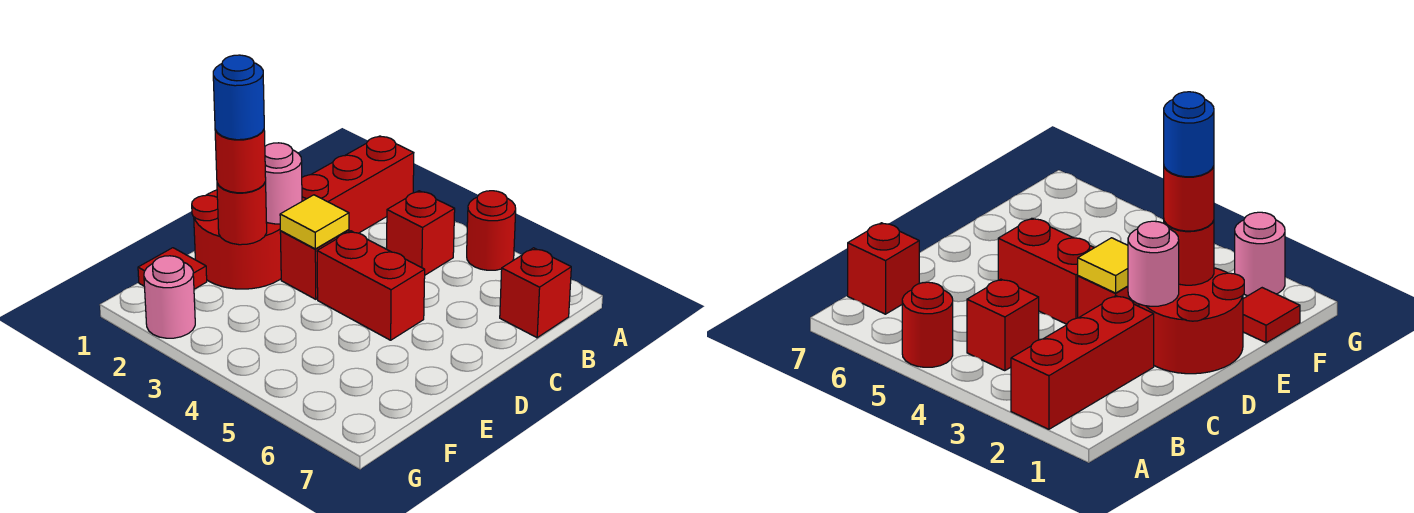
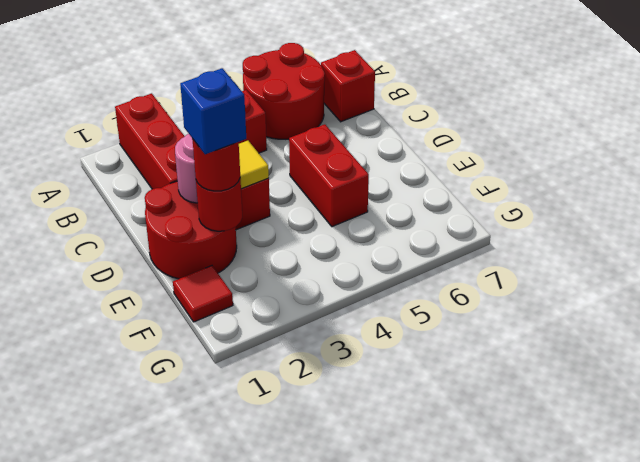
red round brick A5 level 1 -> red round brick A5:B6 level 1
red brick D4:D5 level 1 -> red brick D5:E5 level 1
blue round brick E2 level 4 -> blue brick E2 level 4
pink round brick G2 level 1 -> none

